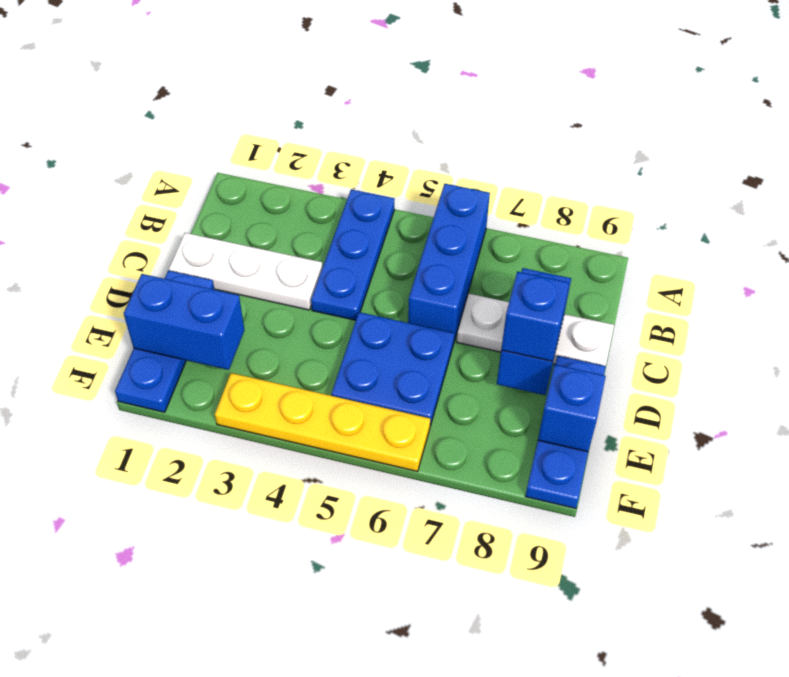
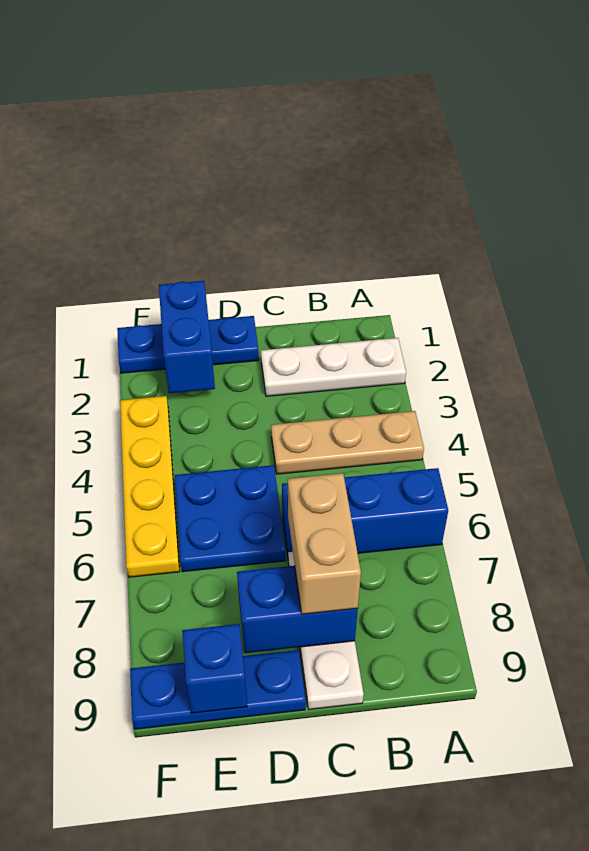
blue plate A4:C4 level 1 -> tan plate A4:C4 level 1
white plate C1:C3 level 1 -> white plate A2:C2 level 1
none -> tan brick C7:C8 level 3
blue brick D8 level 3 -> none

